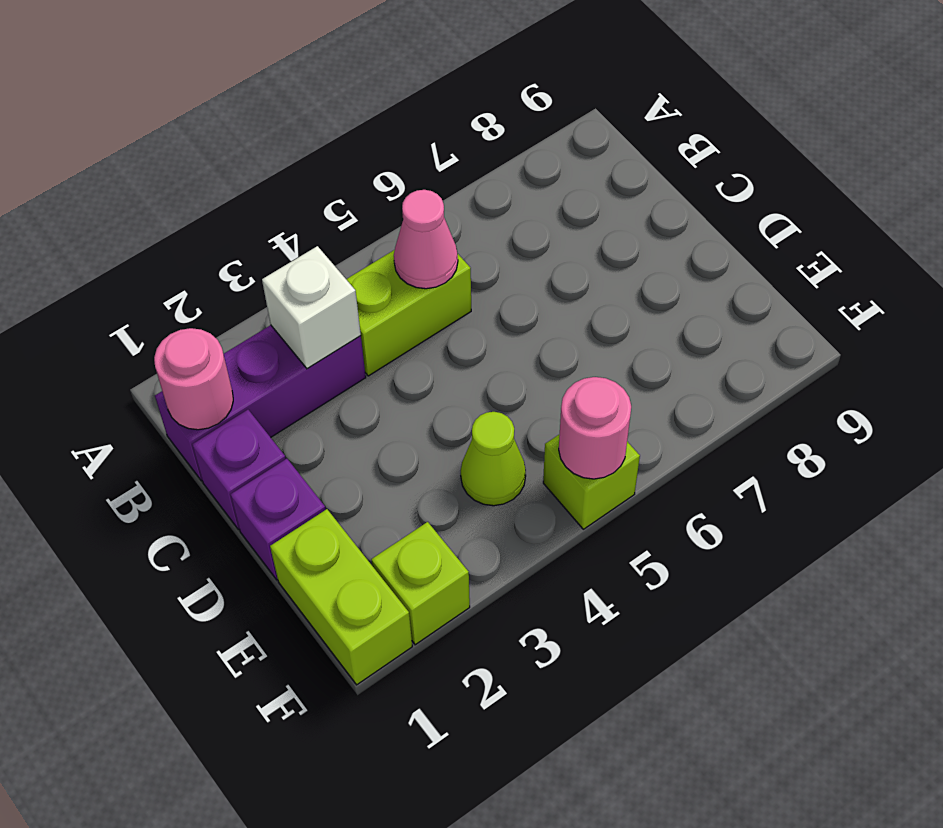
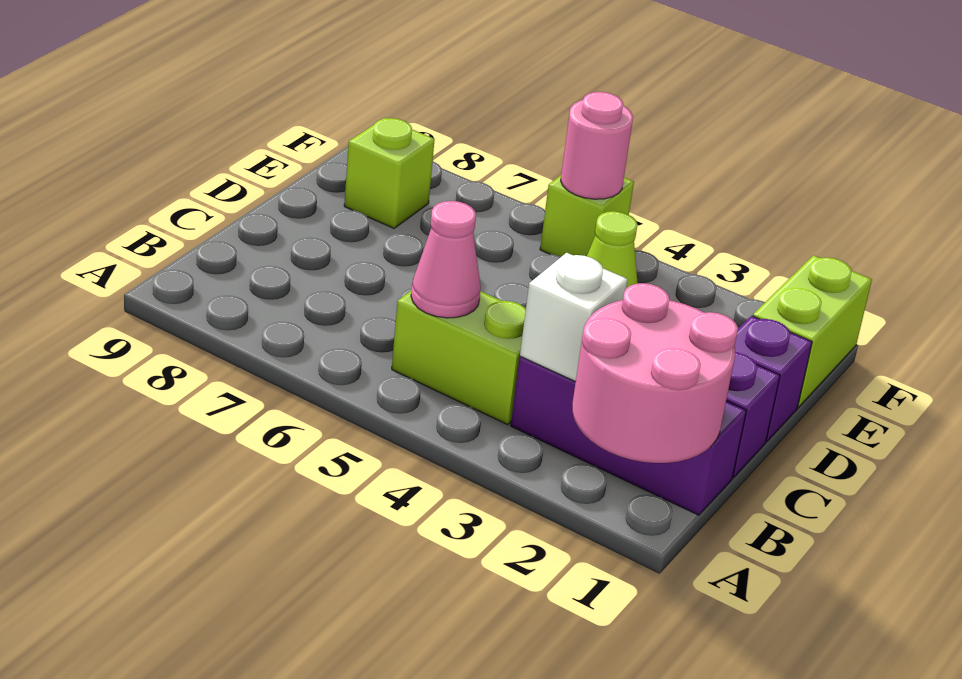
pink round brick B1 level 2 -> pink round brick A1:B2 level 2
lime brick F2 level 1 -> lime brick E8 level 1

